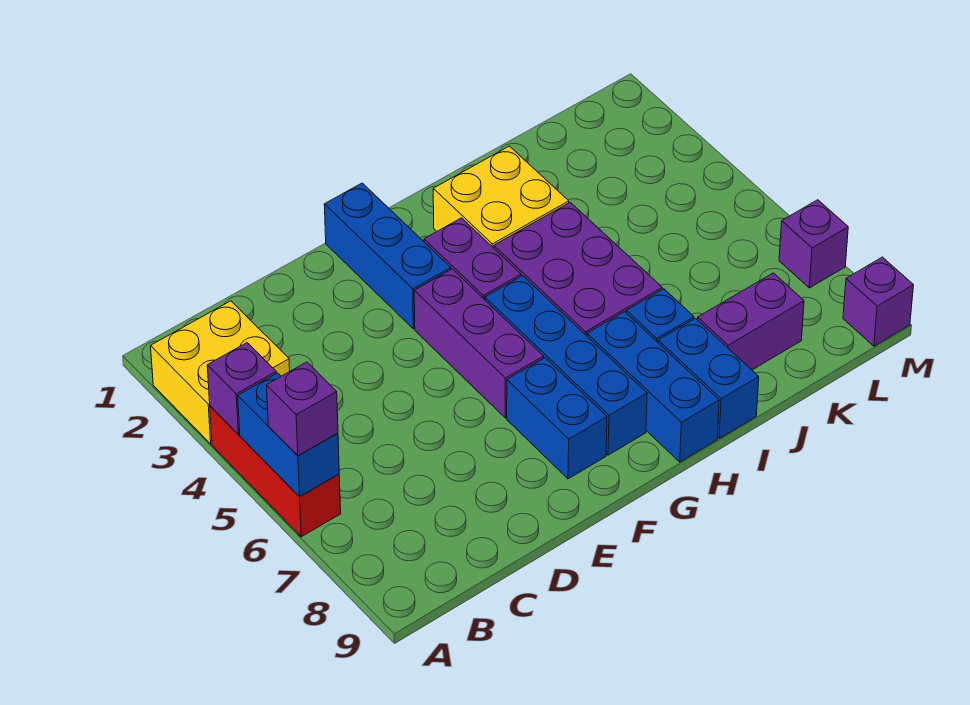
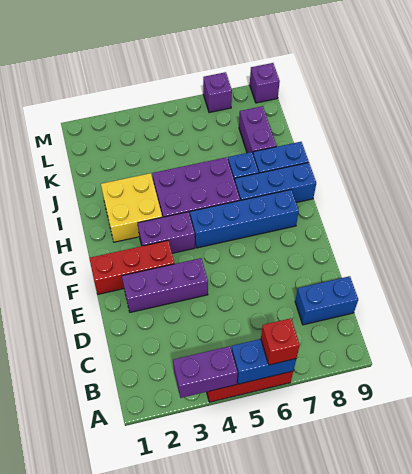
yellow brick A2:B3 level 1 -> none
purple brick A4 level 2 -> purple brick A3:A4 level 2
purple brick A6 level 3 -> red brick A6 level 3
blue brick F1:F3 level 1 -> red brick F1:F3 level 1
purple brick F4:F6 level 1 -> purple brick E2:E4 level 1
blue brick F7:F8 level 1 -> blue brick C8:C9 level 1

